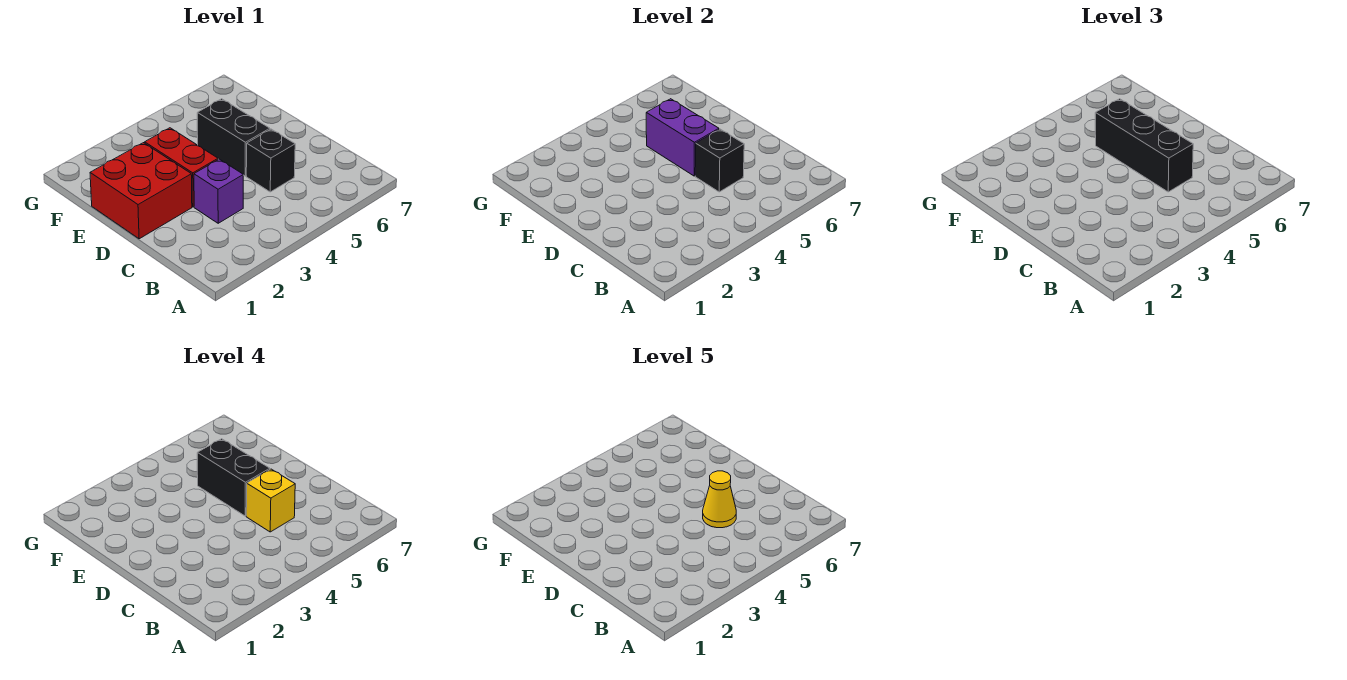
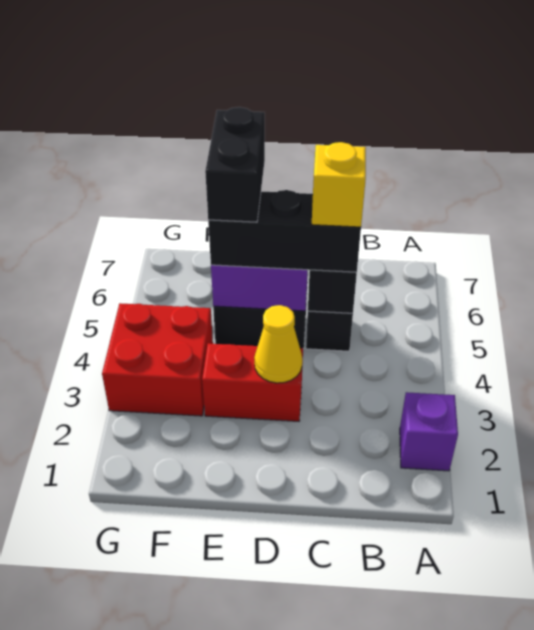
purple brick C3 level 1 -> purple brick A2 level 1
yellow cone C5 level 5 -> yellow cone D3 level 2
red brick D1:E2 level 1 -> red brick F3:G4 level 1
black brick D5:E5 level 4 -> black brick E5:E6 level 4

